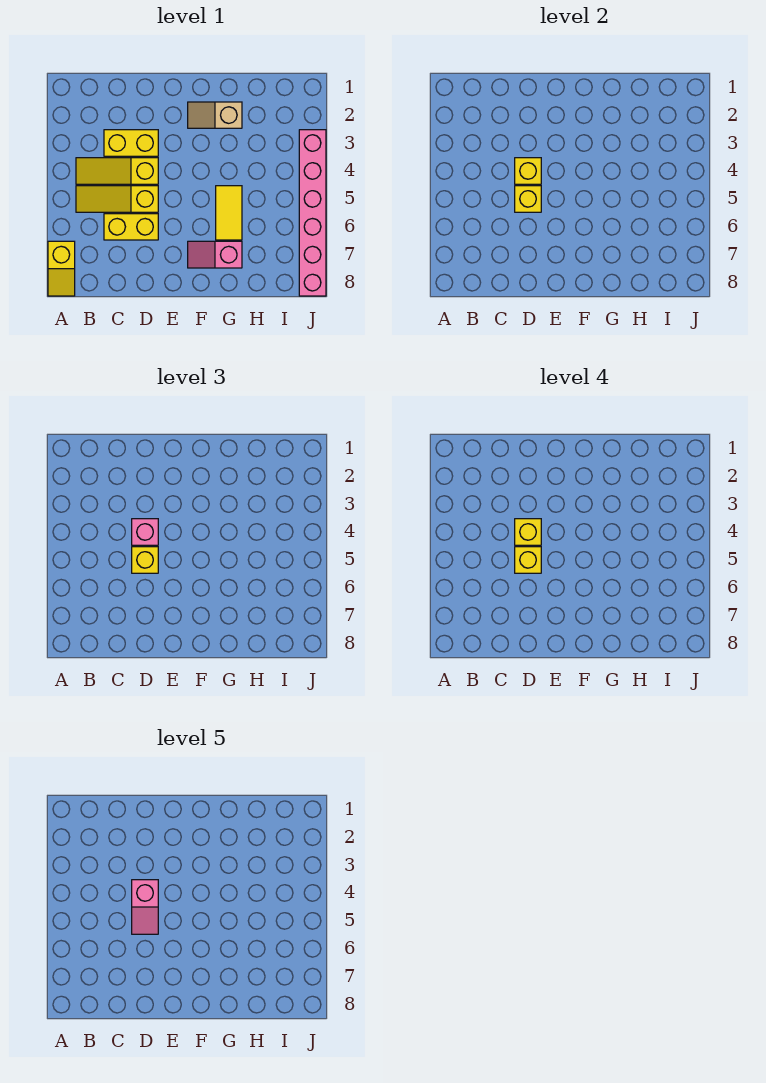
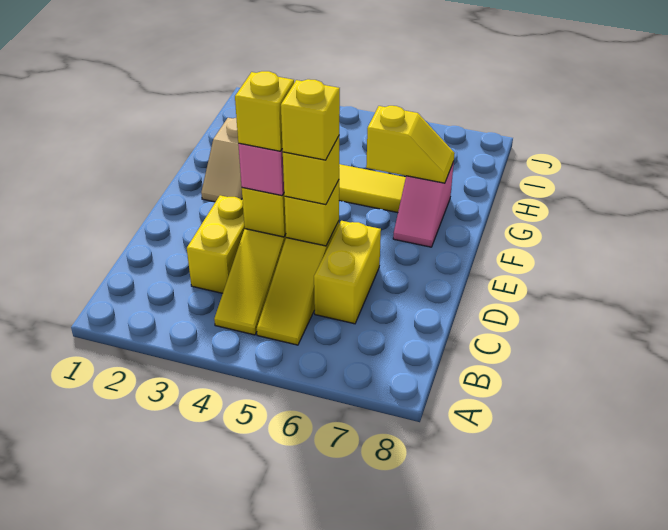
yellow slope A7:A8 level 1 top 7 -> yellow slope G6:G7 level 2 top 6
pink slope D4:D5 level 5 top 4 -> none
pink brick J3:J8 level 1 -> none

